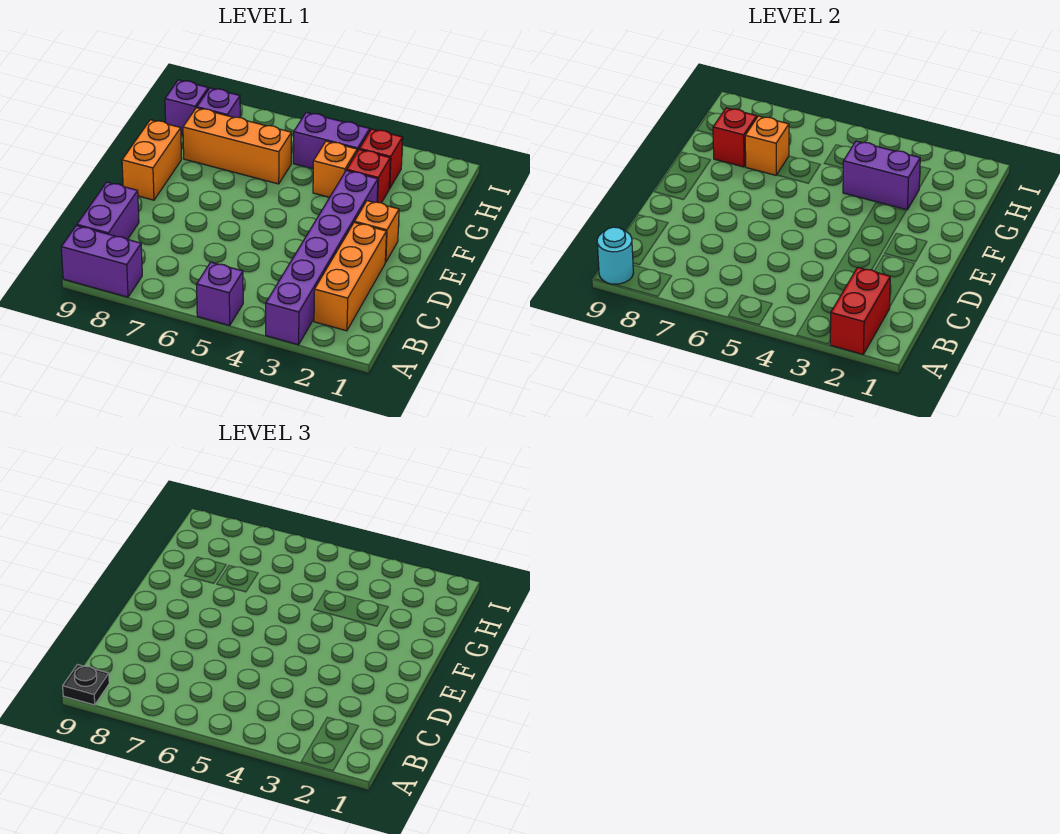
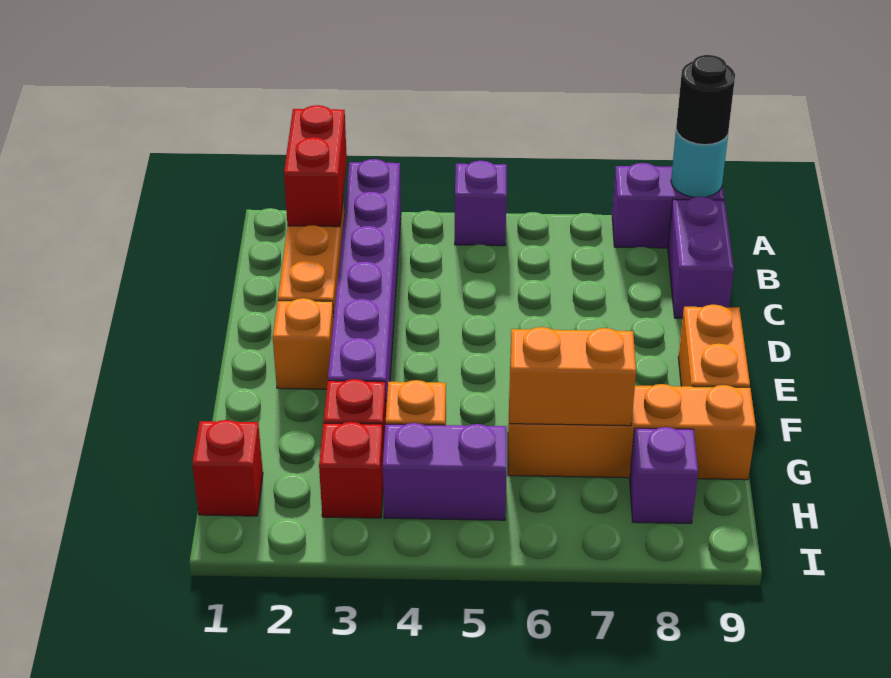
black plate A9 level 3 -> black round brick A9 level 3
purple brick G3:G4 level 2 -> none
orange brick G6:G8 level 1 -> orange brick G6:G9 level 1
orange brick G7 level 2 -> orange brick G6:G7 level 2
red brick G8 level 2 -> red brick H1 level 1
purple brick H9 level 1 -> none

